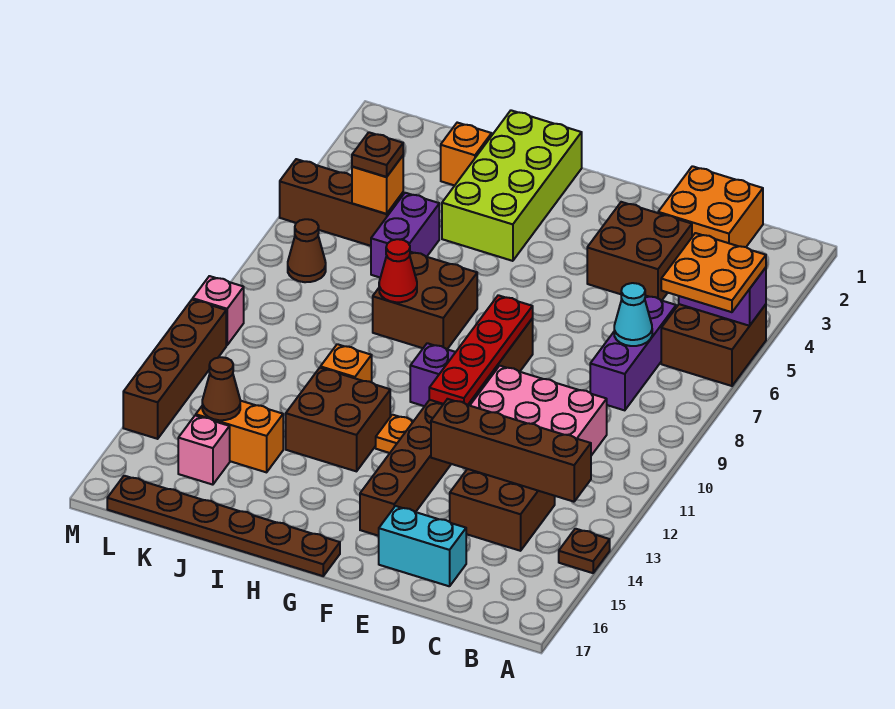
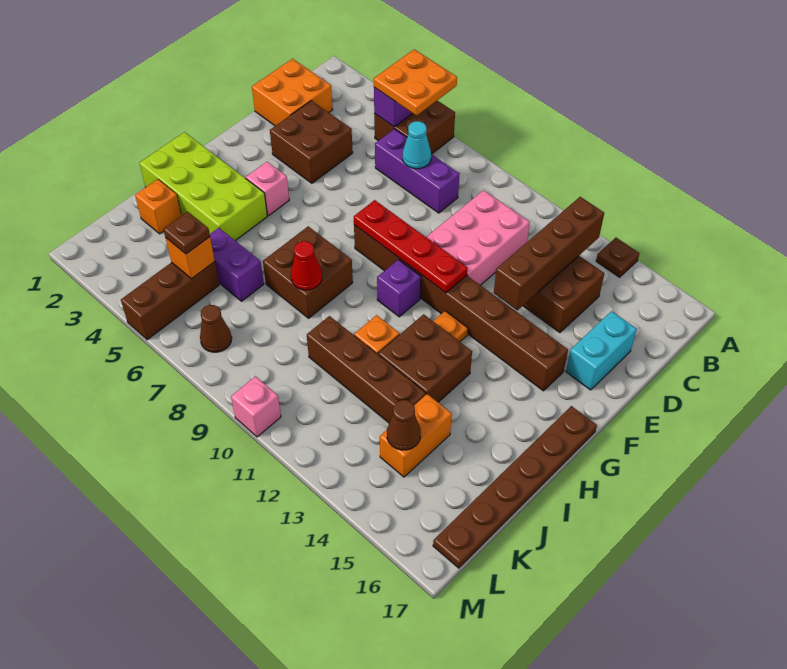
pink brick K15 level 1 -> pink brick G4 level 1
brown brick M11:M14 level 1 -> brown brick J10:J13 level 1

